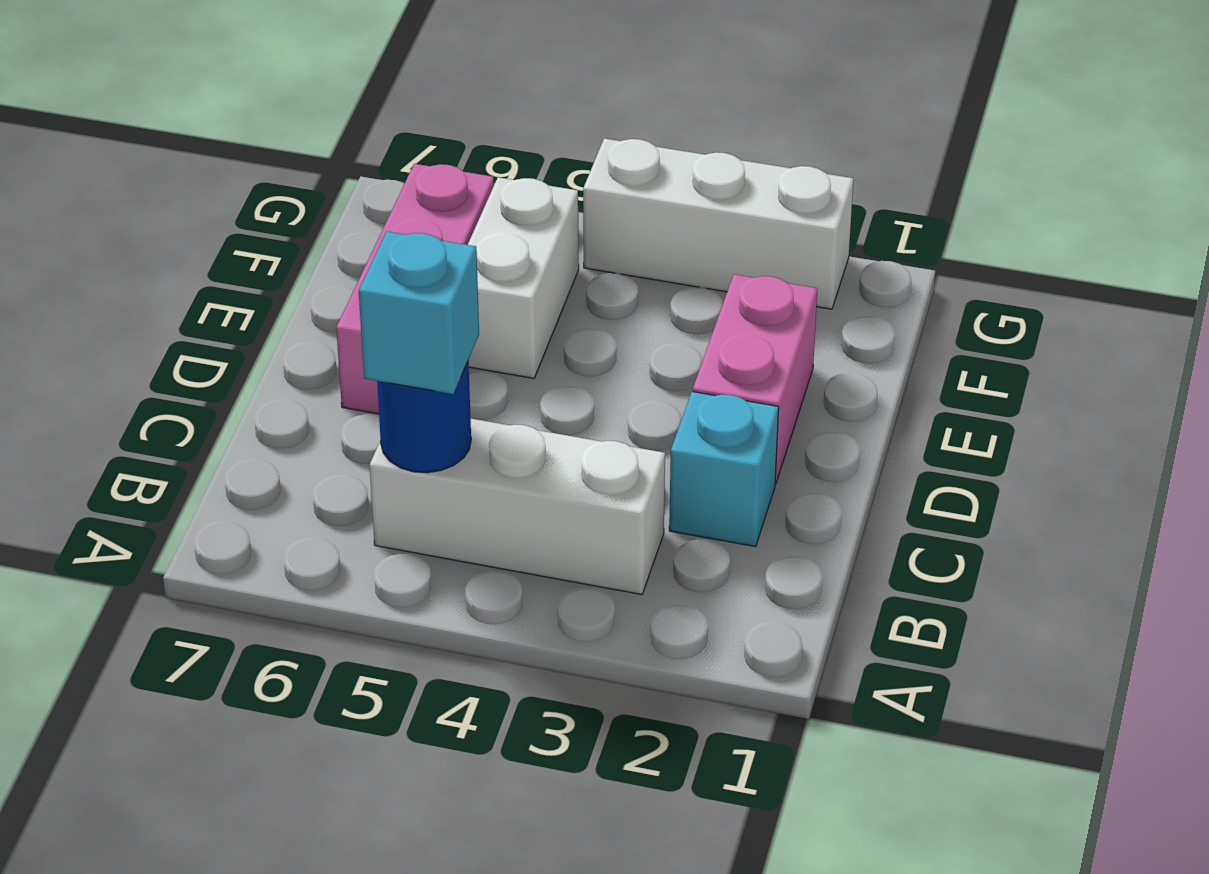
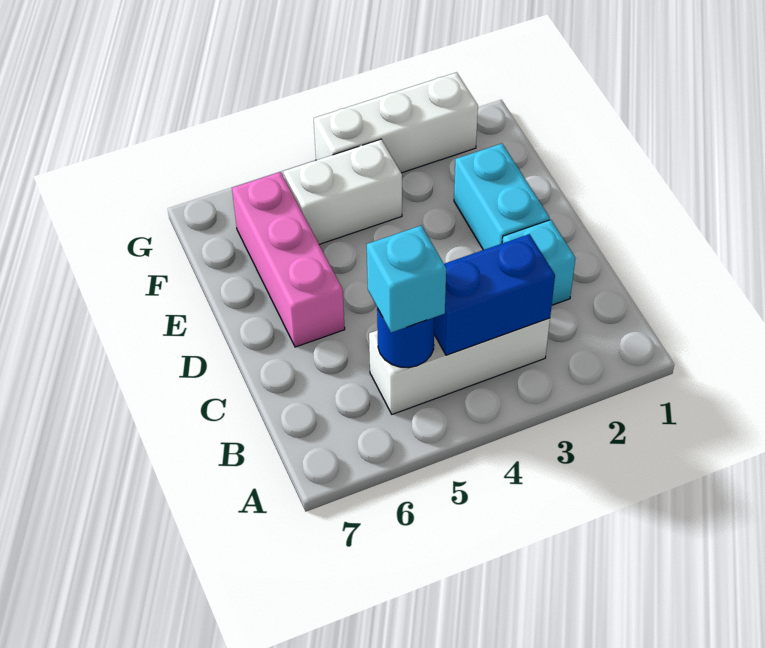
none -> blue brick B3:B4 level 2
pink brick D2:E2 level 1 -> cyan brick D2:E2 level 1
white brick E5:F5 level 1 -> white brick F4:F5 level 1

